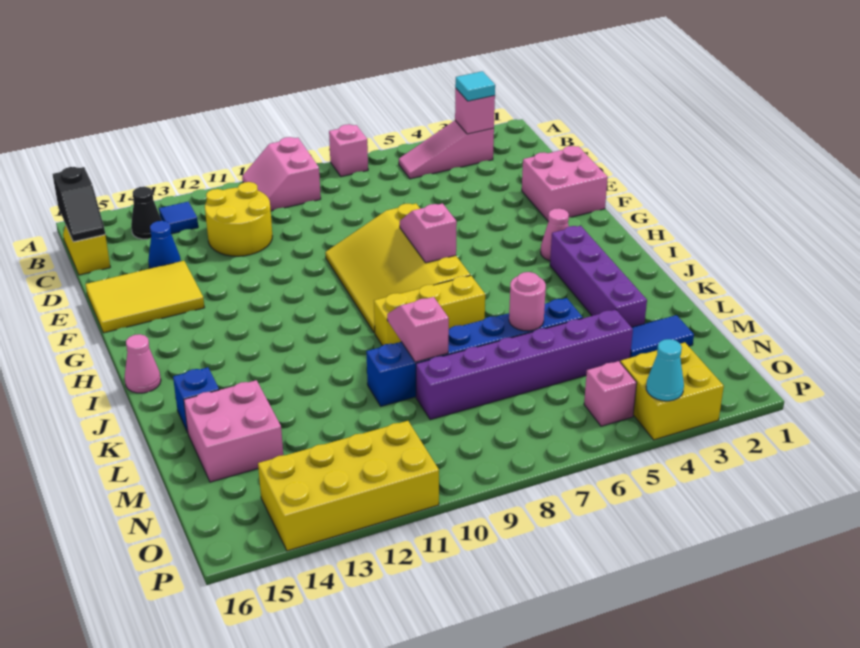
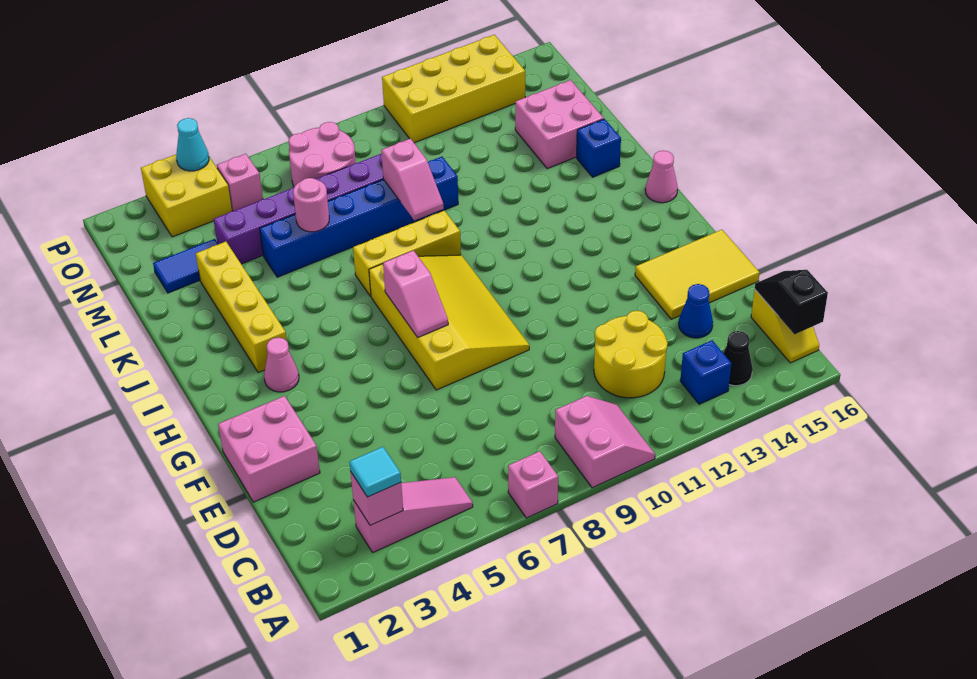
blue tile B13 level 1 -> blue brick B13 level 1
purple brick I3:L3 level 1 -> yellow brick I3:L3 level 1
none -> pink round brick N7:O8 level 1

